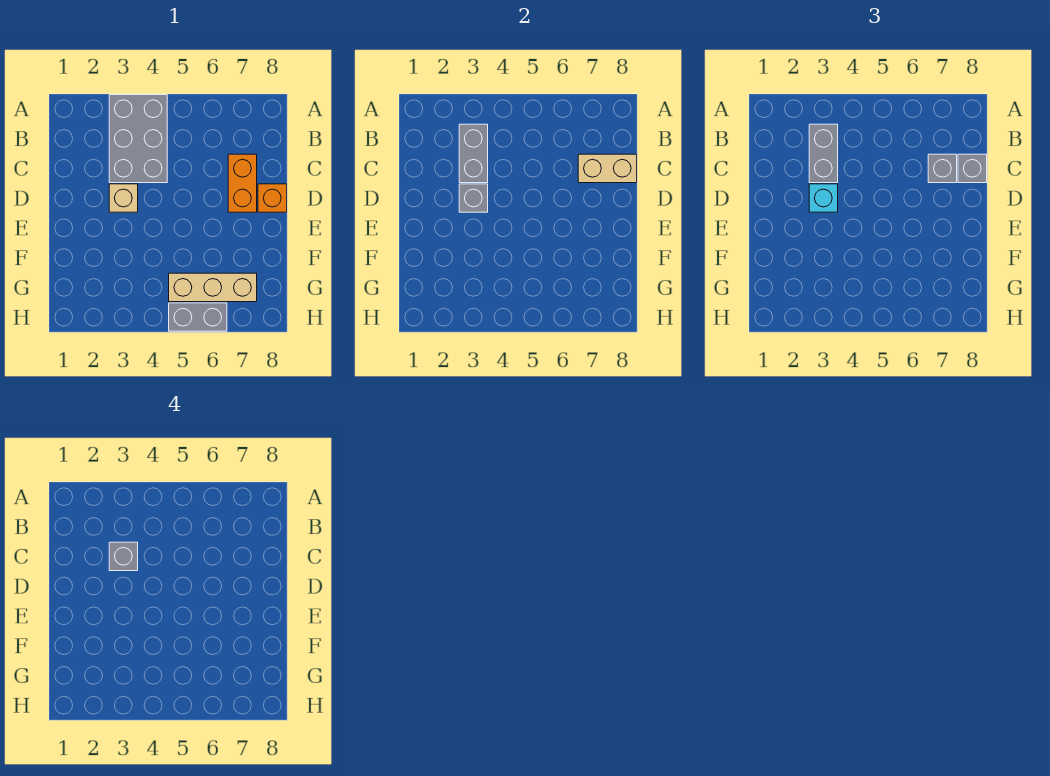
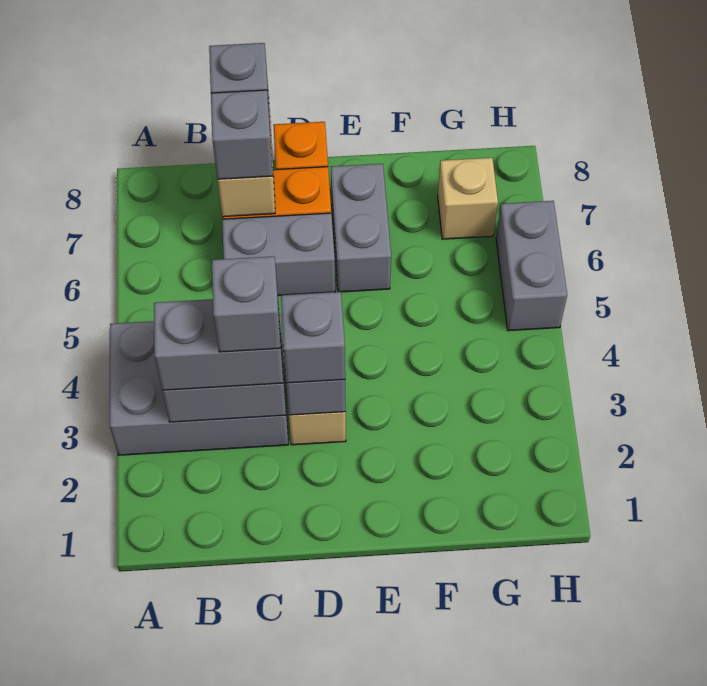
none -> grey brick C6:D6 level 1
cyan brick D3 level 3 -> grey brick D3 level 3
none -> grey brick E6:E7 level 1
tan brick G5:G7 level 1 -> tan brick G7 level 1

